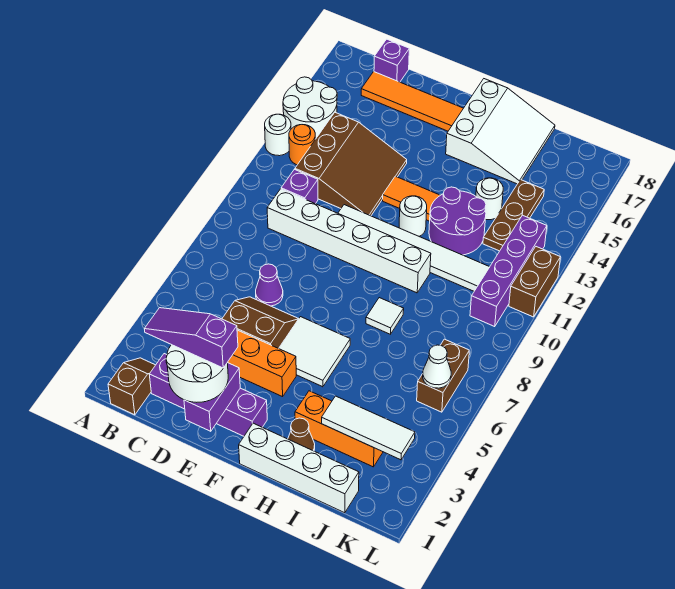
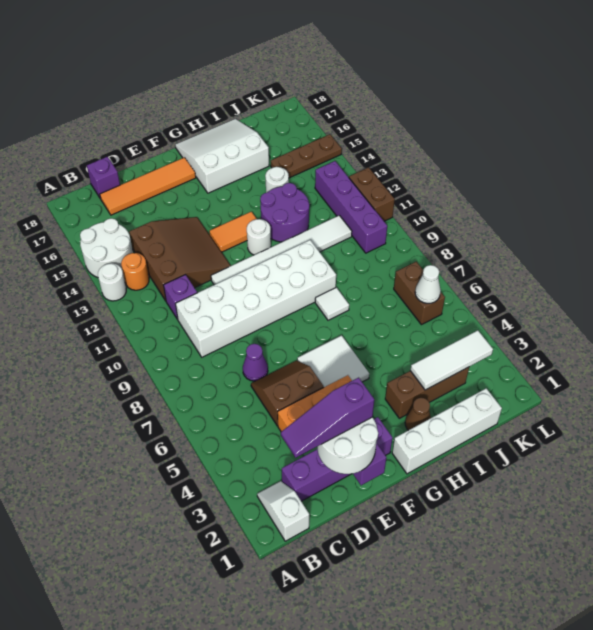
brown slope B1:B2 level 1 top 1 -> white slope B1:B2 level 1 top 1
white brick C10:H10 level 1 -> white brick C9:H10 level 1
white slope G16:I18 level 1 top G -> white slope G16:I18 level 1 top 16
orange brick H3:J3 level 1 -> brown brick H3:J3 level 1
brown plate J13:J15 level 1 -> brown plate J15:L15 level 1

